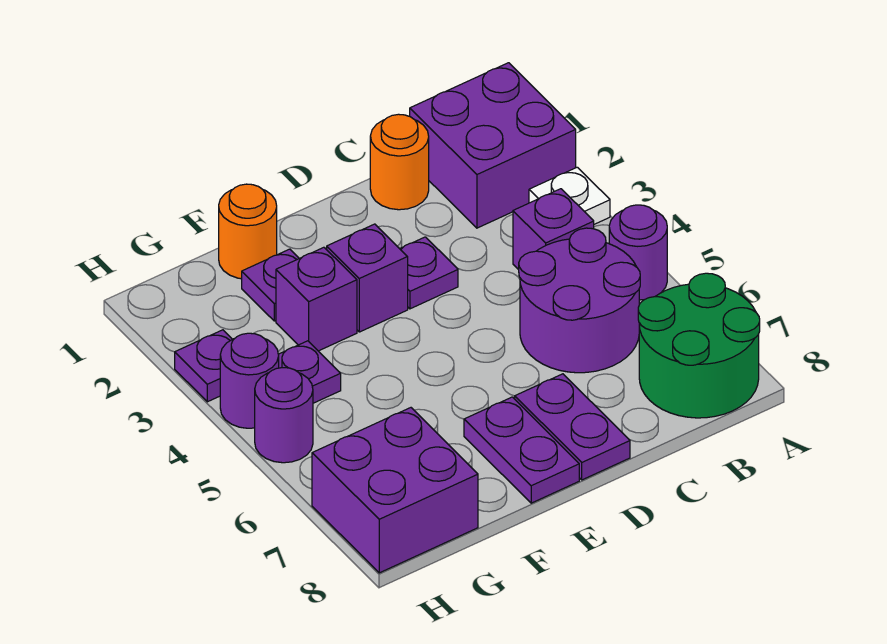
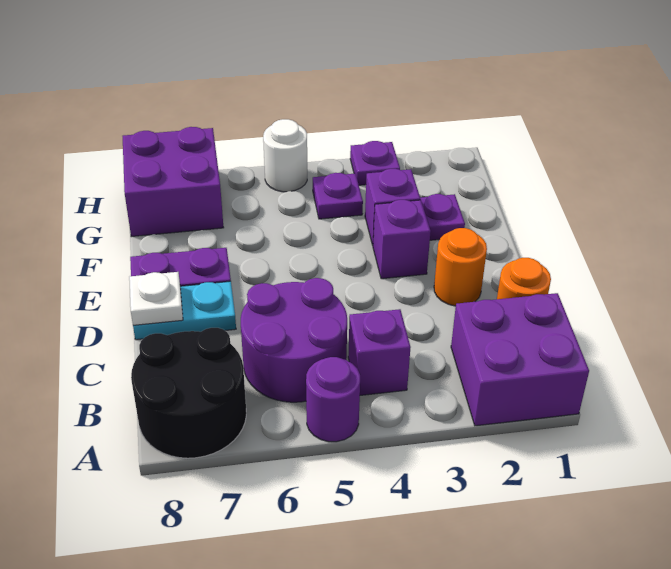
white plate A3 level 1 -> white plate D8 level 2
green round brick A7:B8 level 1 -> black round brick A7:B8 level 1
purple plate D3 level 1 -> none
purple plate D7:D8 level 1 -> cyan plate D7:D8 level 1
orange round brick F1 level 1 -> orange round brick D2 level 1
purple round brick H4 level 1 -> none
purple round brick H5 level 1 -> white round brick H5 level 1

